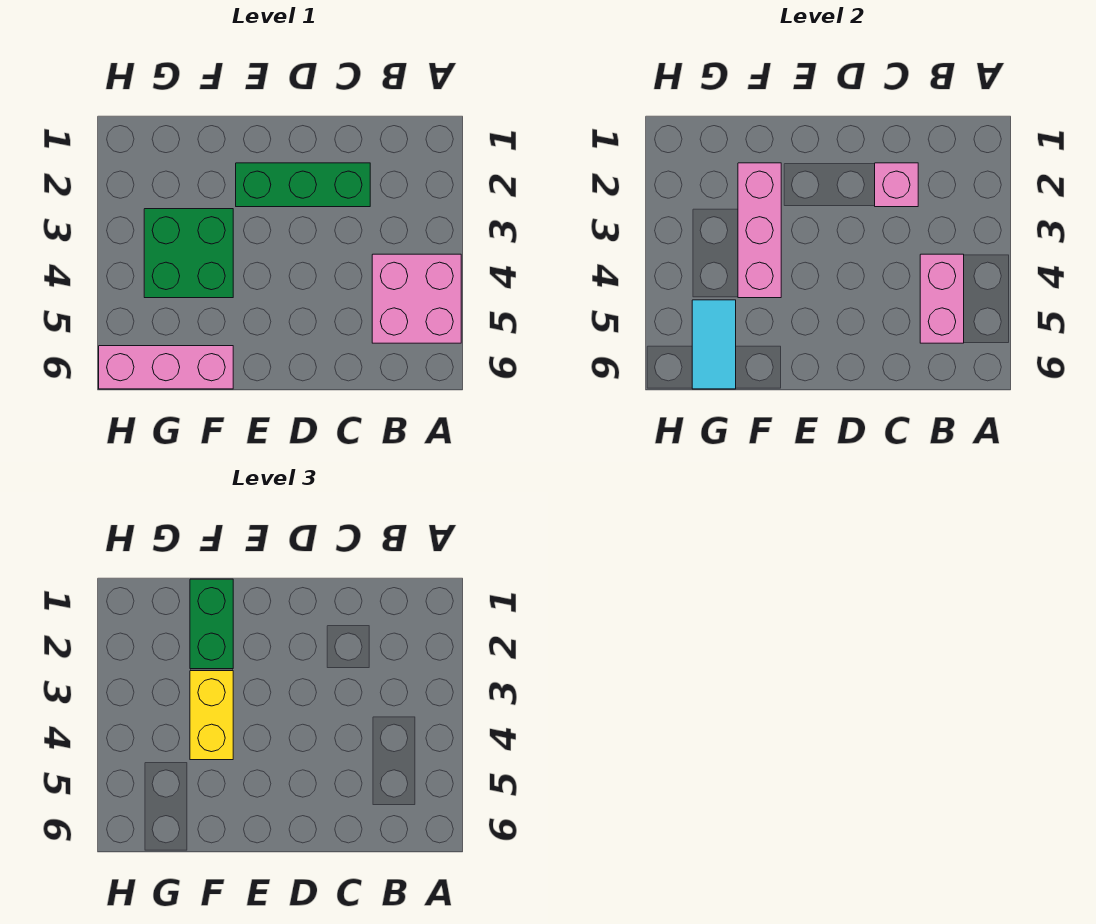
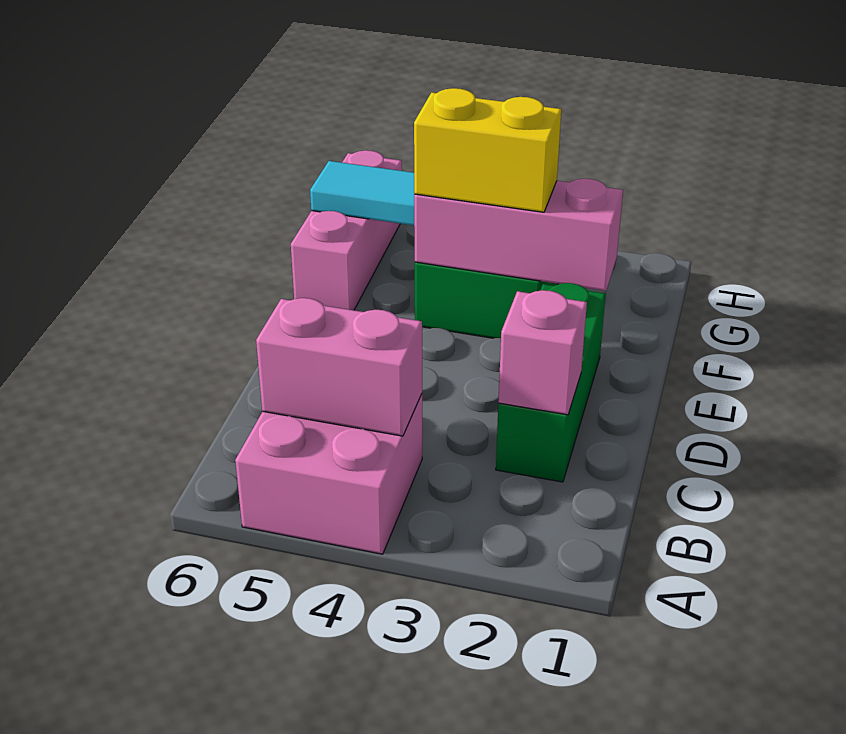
green brick F1:F2 level 3 -> none

